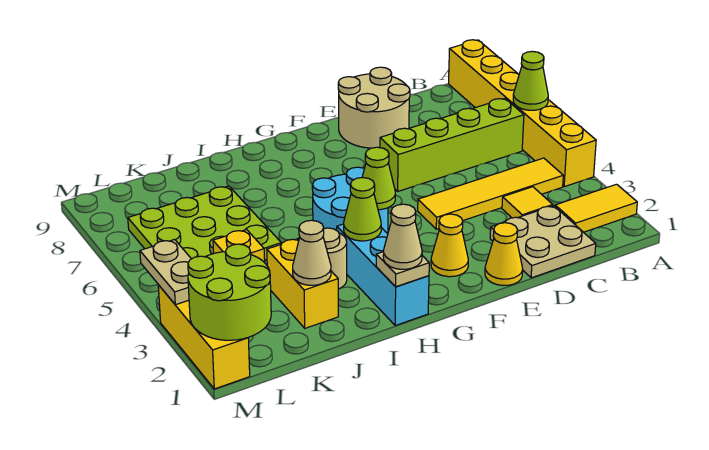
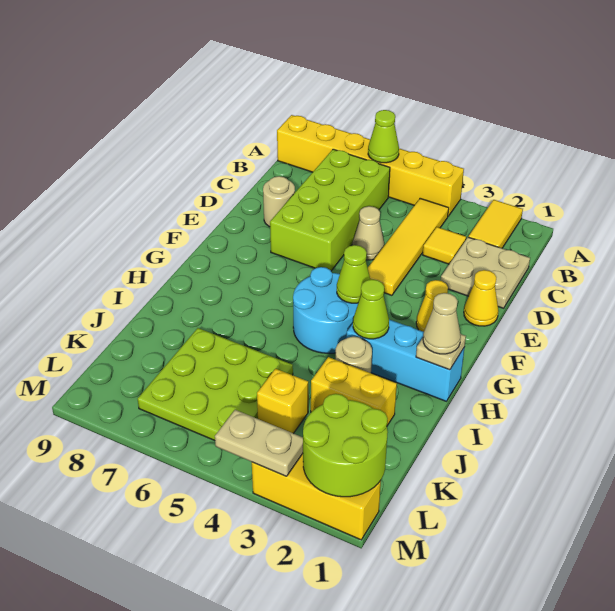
lime brick B6:E6 level 1 -> lime brick B6:E7 level 1
tan round brick D8:E9 level 1 -> tan round brick D8 level 1
tan cone J2 level 2 -> tan cone D5 level 1

